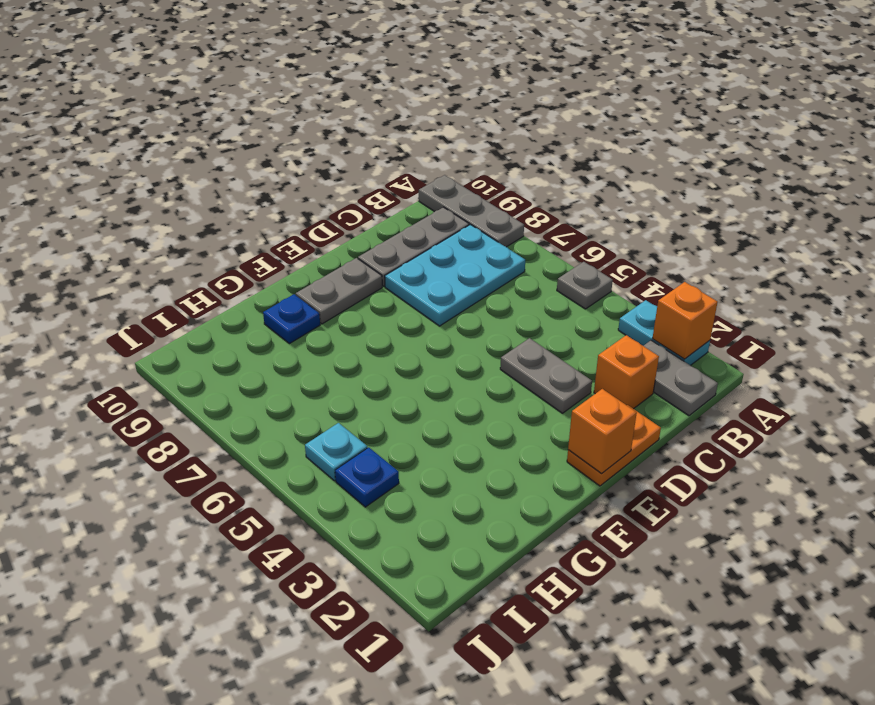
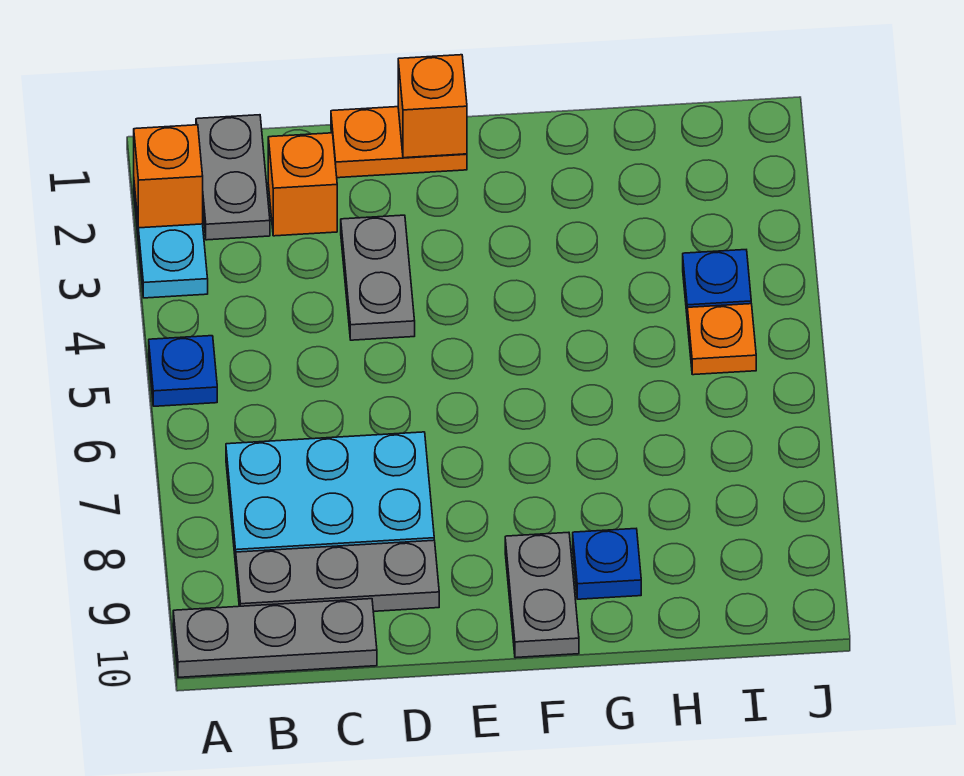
grey plate A5 level 1 -> blue plate A5 level 1
grey plate A8:A10 level 1 -> grey plate A10:C10 level 1
grey plate E9:F9 level 1 -> grey plate F9:F10 level 1
cyan plate I5 level 1 -> orange plate I5 level 1

